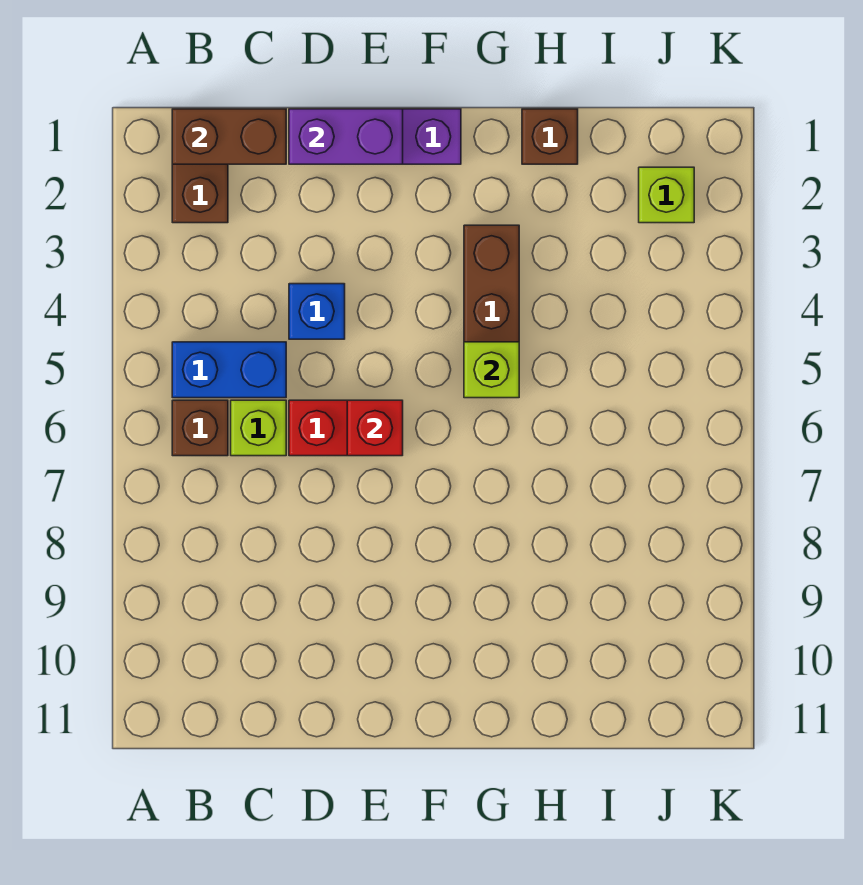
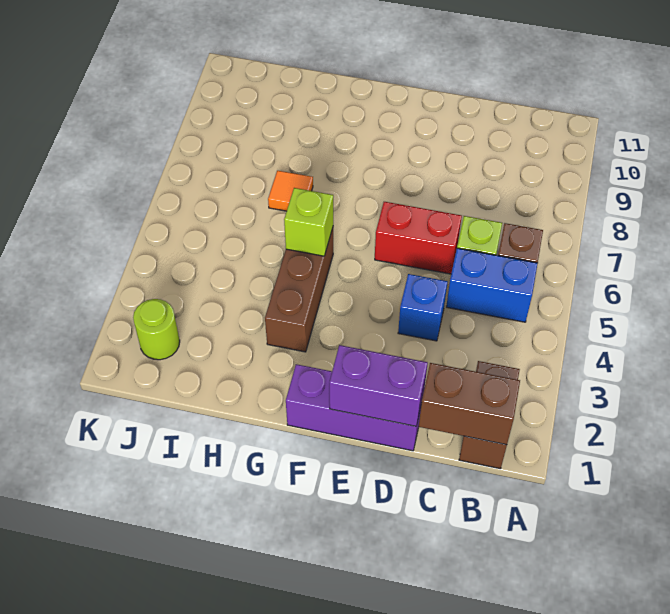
red brick E6 level 2 -> none
brown brick H1 level 1 -> none
none -> orange tile H7 level 1
lime brick J2 level 1 -> lime round brick J2 level 1

